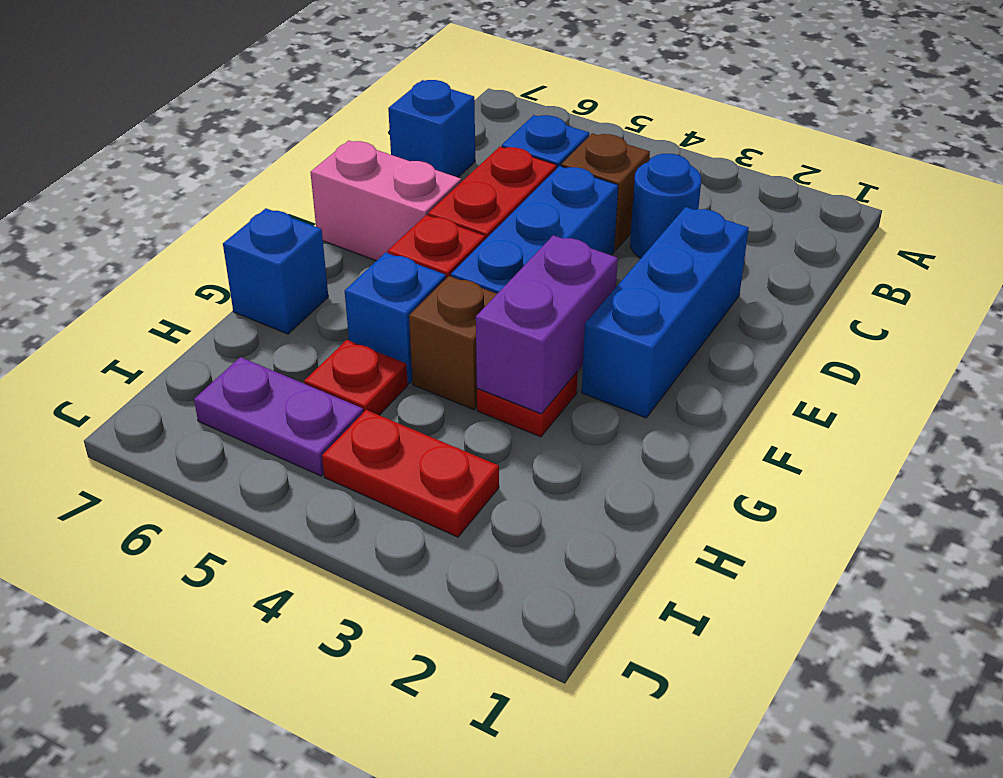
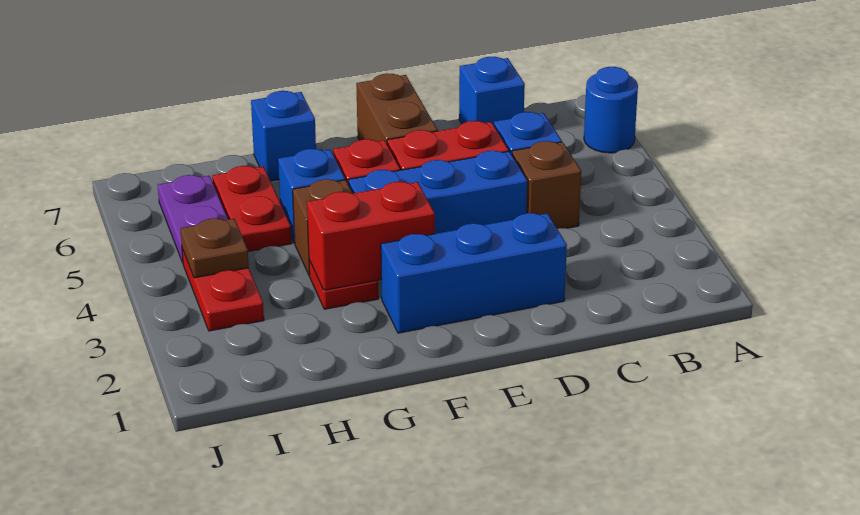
blue round brick C3 level 1 -> blue round brick A6 level 1
pink brick E6:E7 level 1 -> brown brick E6:E7 level 1
purple brick F3:G3 level 2 -> red brick F3:G3 level 2
red plate H5 level 1 -> red plate H5:H6 level 1
none -> brown plate I4 level 2

